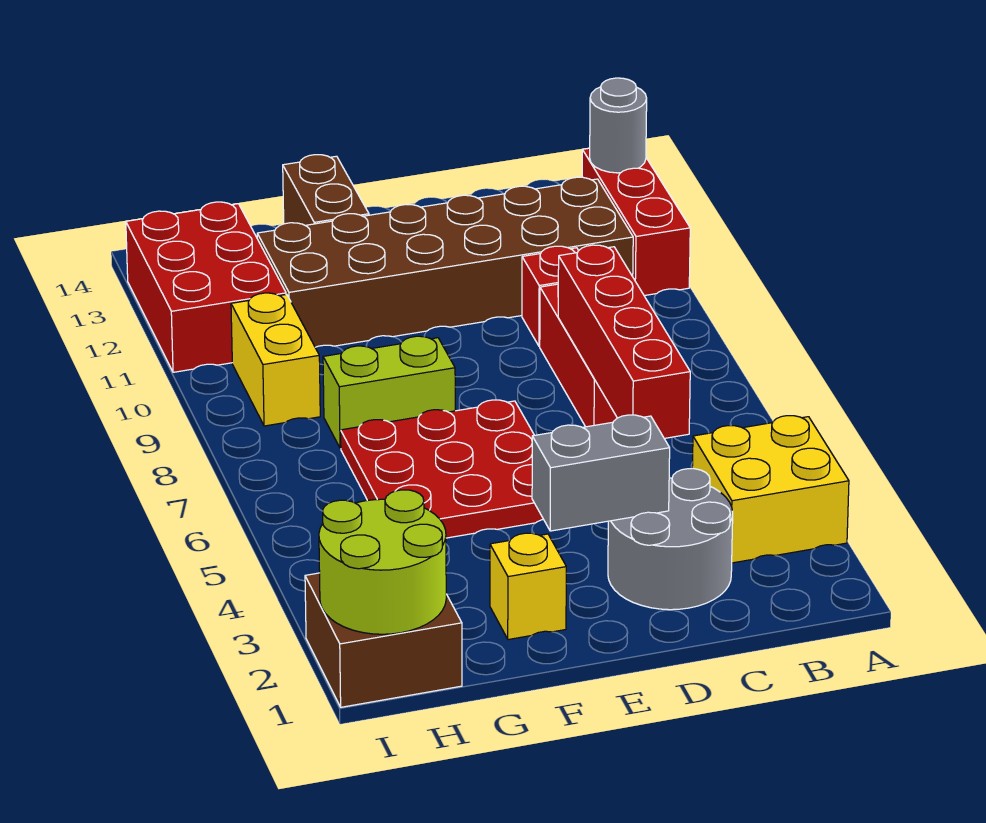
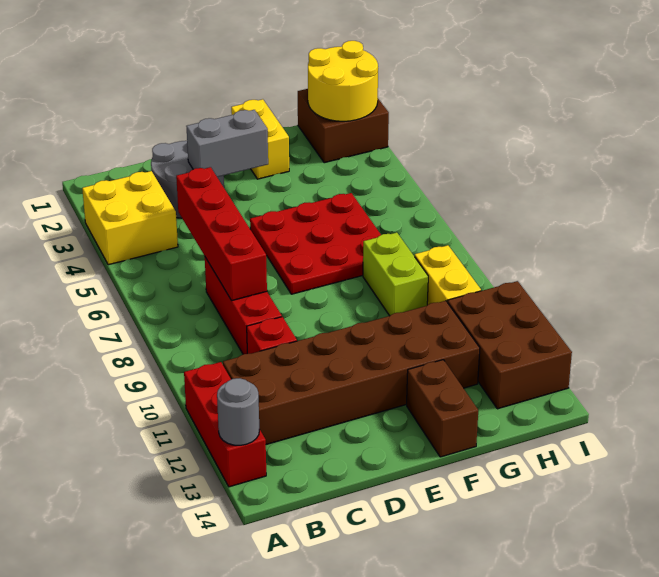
yellow brick F2 level 1 -> yellow brick F1:F2 level 1
lime brick F8:G8 level 1 -> lime brick G8:G9 level 1
lime round brick H1:I2 level 2 -> yellow round brick H1:I2 level 2
red brick H11:I13 level 1 -> brown brick H11:I13 level 1

